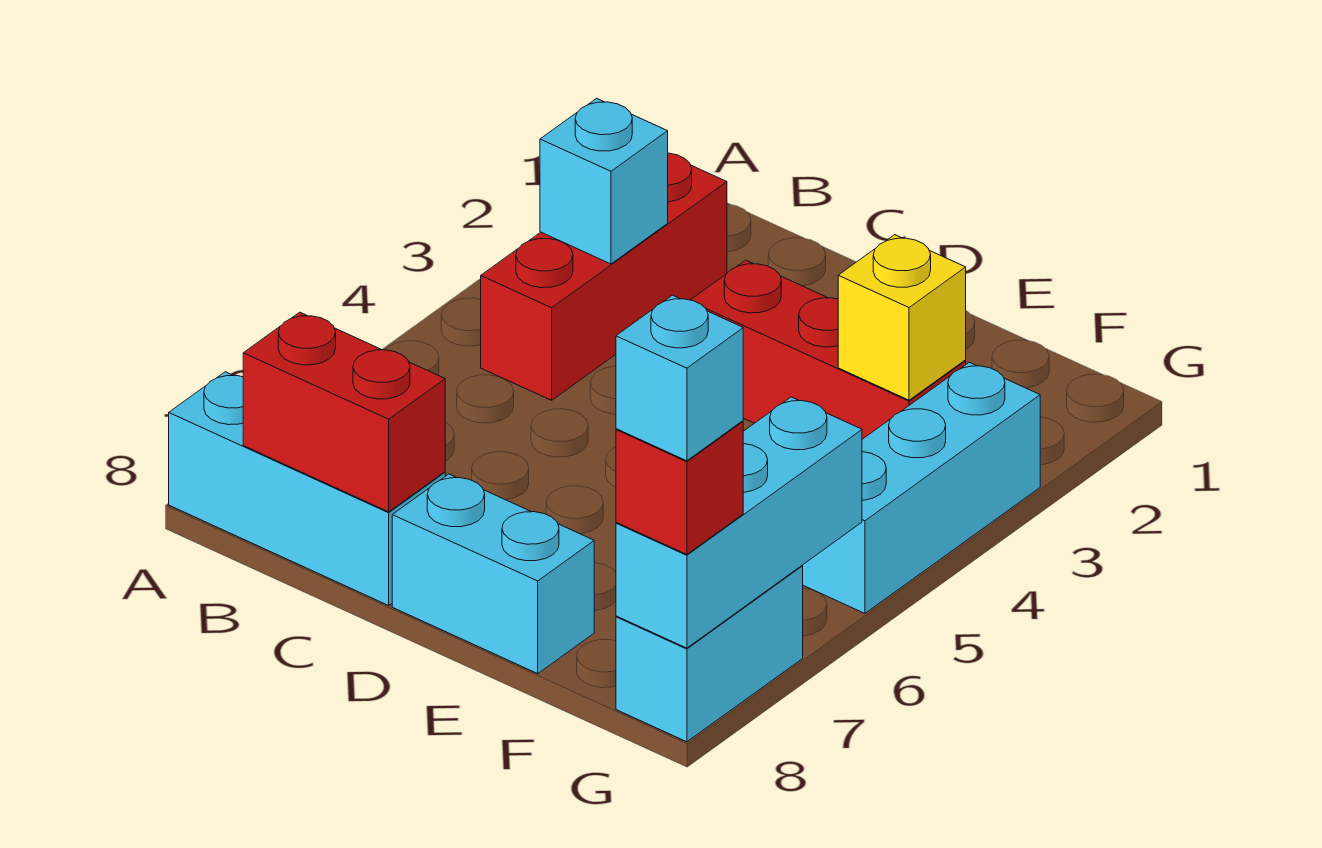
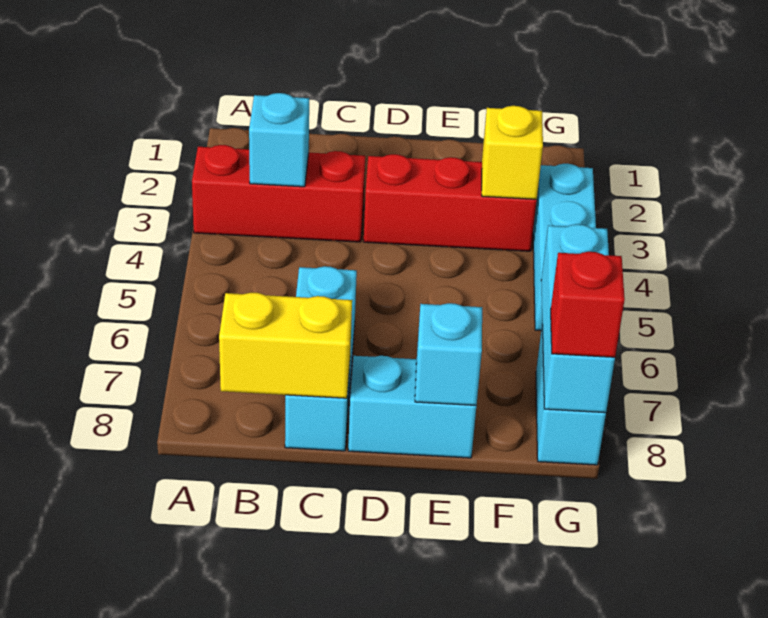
cyan brick A8:C8 level 1 -> cyan brick C6:C8 level 1
red brick B2:B4 level 1 -> red brick A3:C3 level 1
red brick B8:C8 level 2 -> yellow brick B8:C8 level 2
cyan brick G8 level 4 -> cyan brick E8 level 2

